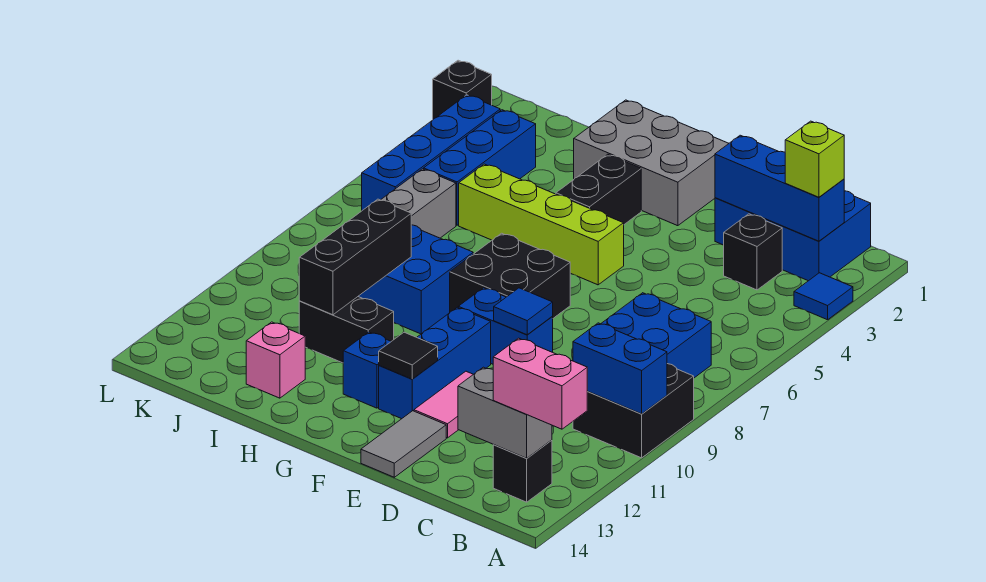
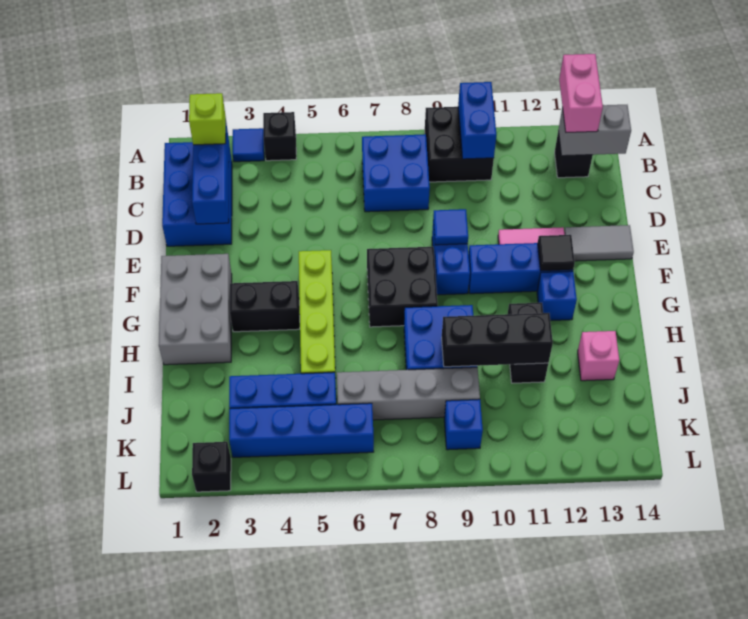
grey brick B13:C13 level 2 -> grey brick B13:B14 level 2
black brick C3 level 1 -> black brick A4 level 1
none -> blue brick K9 level 1

